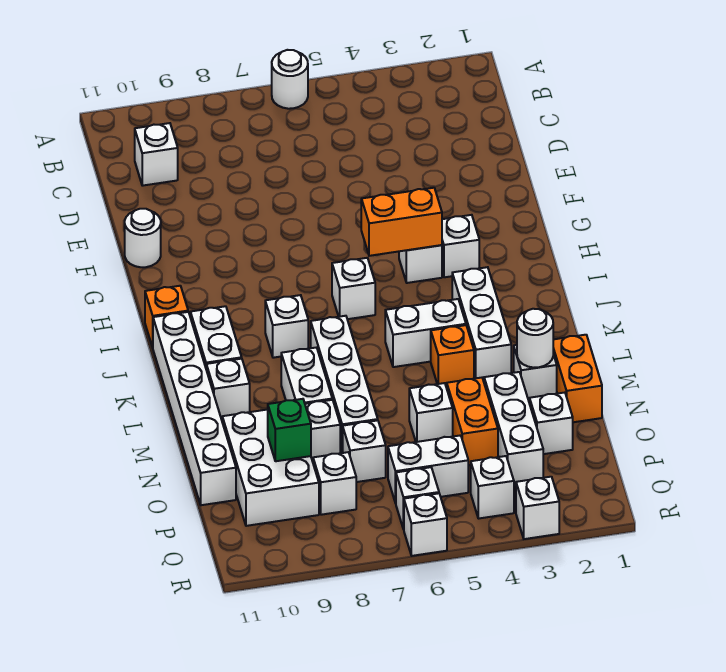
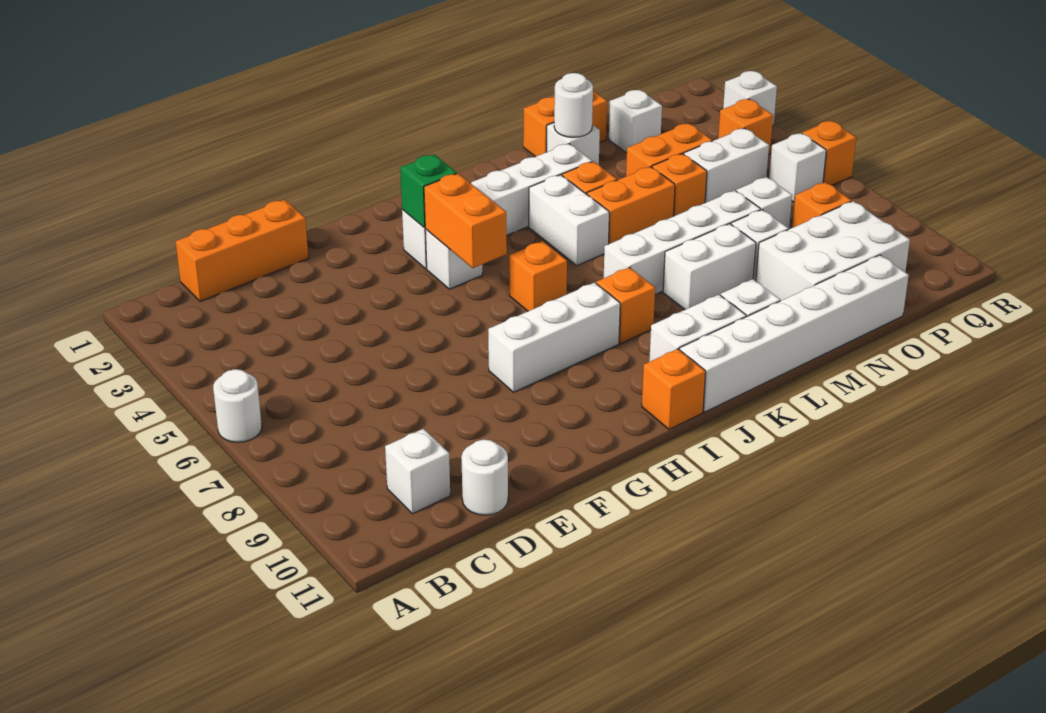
none -> orange brick C1:E1 level 1
white round brick F11 level 1 -> white round brick D11 level 1
white brick I6 level 1 -> orange brick I6 level 1
white brick J8 level 1 -> orange brick J8 level 1
none -> orange brick L5:M5 level 1
white brick N3:P3 level 1 -> white brick G8:I8 level 1
white brick N5 level 1 -> orange brick N5 level 1
green brick O9 level 2 -> green brick H3 level 2
white brick P5:P6 level 1 -> white brick O5:P5 level 1
white brick P8 level 1 -> orange brick P8 level 1
white brick Q4 level 1 -> orange brick Q4 level 1
white brick R6 level 1 -> orange brick R6 level 1

